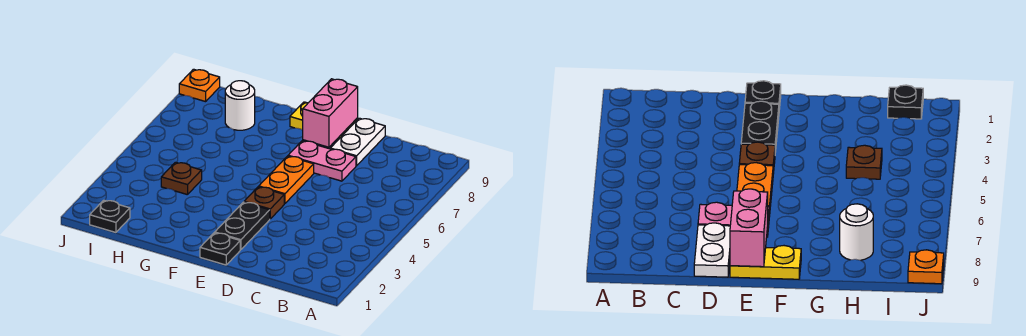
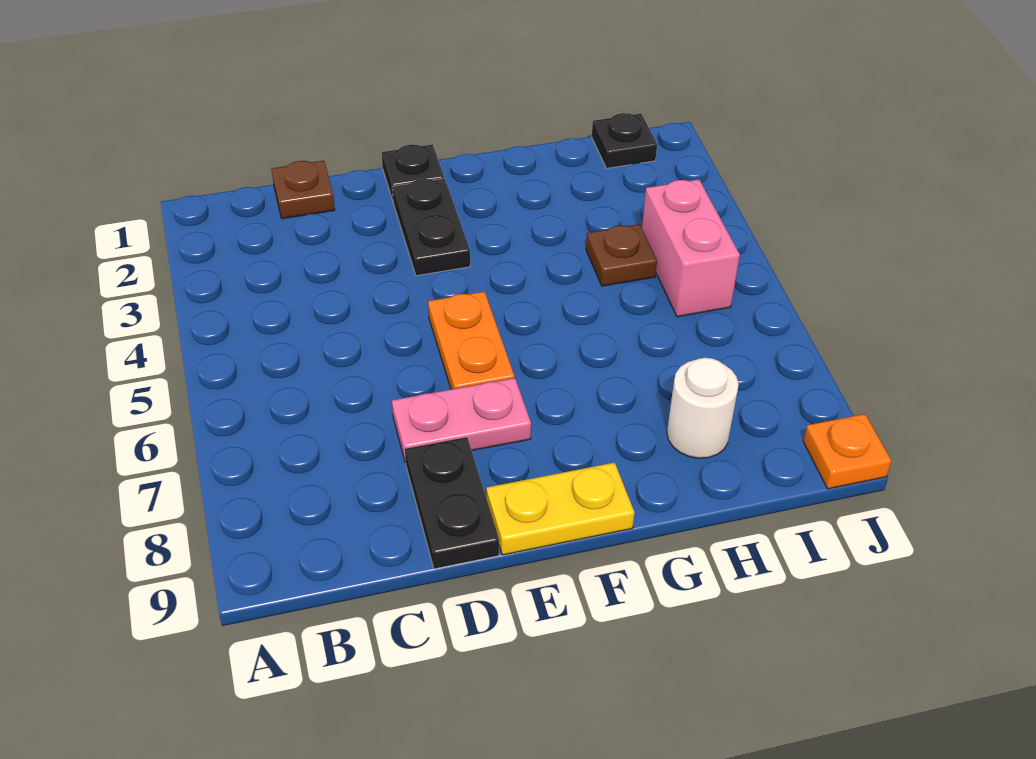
white plate D8:D9 level 1 -> black plate D8:D9 level 1
brown plate E4 level 1 -> brown plate C1 level 1
pink brick E8:E9 level 2 -> pink brick I4:I5 level 1

